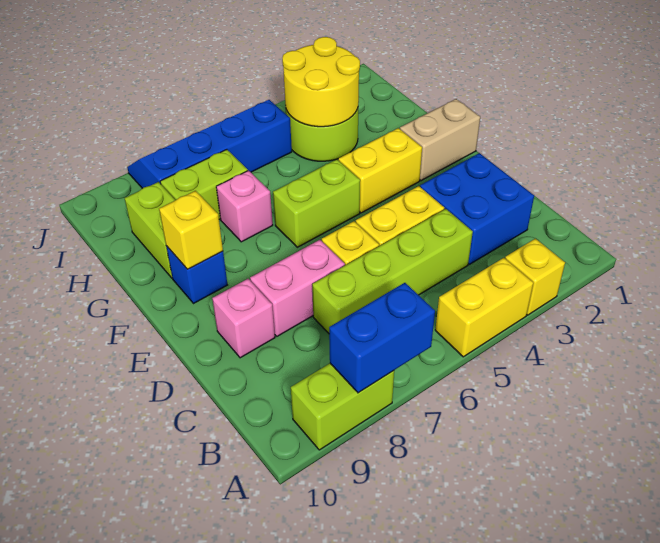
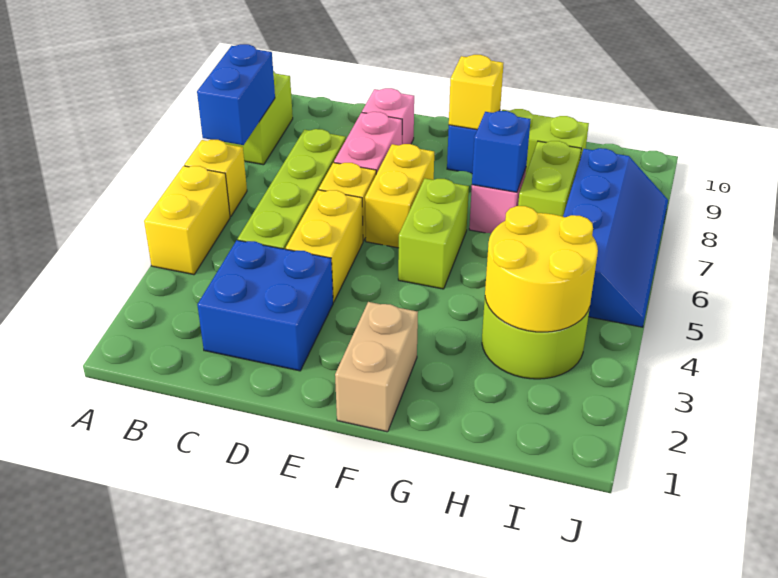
yellow brick A3 level 1 -> yellow brick A6 level 1
yellow brick F3:F4 level 1 -> yellow brick E6:E7 level 1
none -> blue brick G7 level 2

